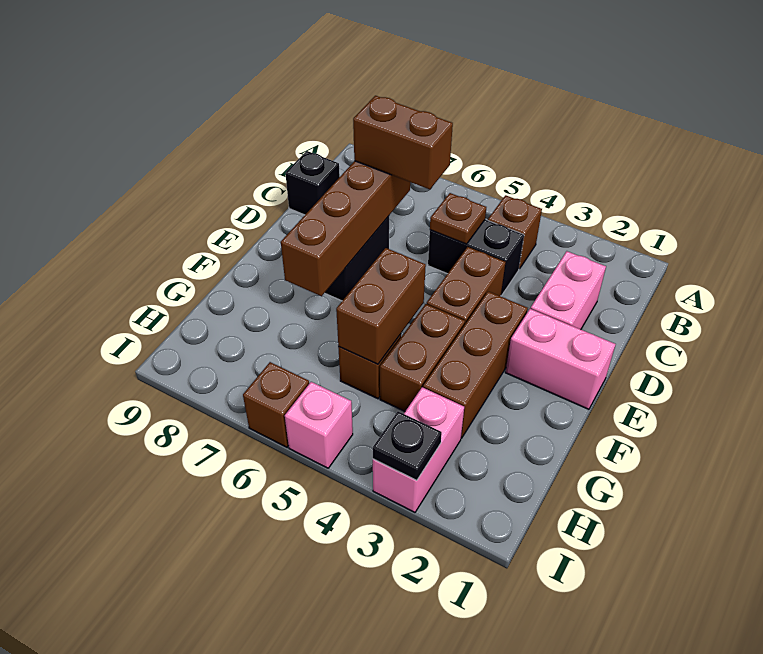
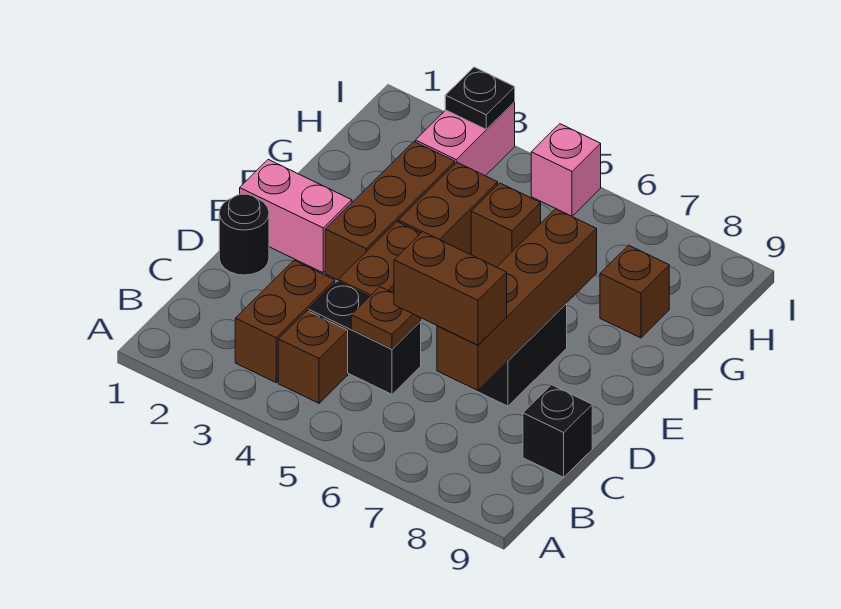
pink brick C2:D2 level 1 -> none
none -> black round brick D1 level 1
brown brick F5:G5 level 2 -> brown brick B3:C3 level 1
brown brick I6 level 1 -> brown brick G8 level 1

